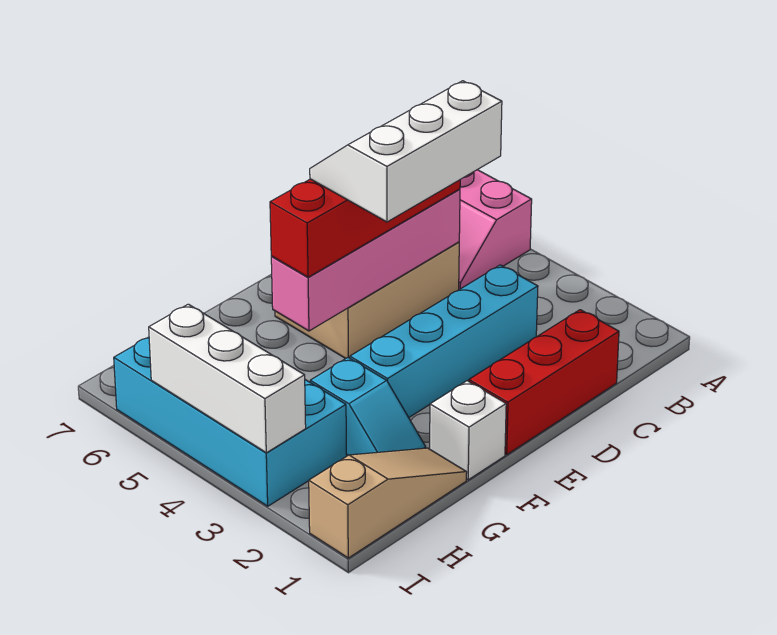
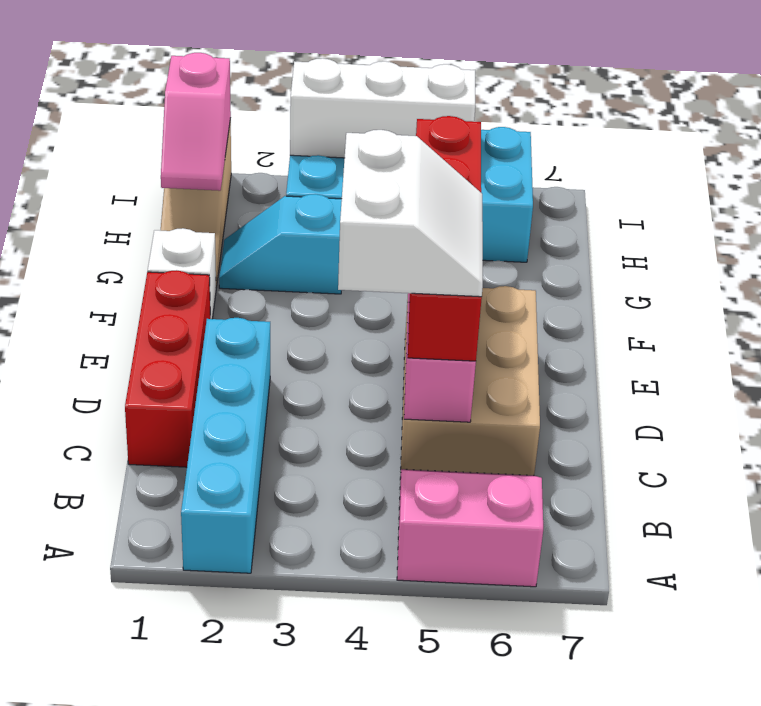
cyan brick C3:F3 level 1 -> cyan brick A2:D2 level 1
white slope C4:E5 level 4 top 4 -> white slope C4:D5 level 4 top 4
none -> pink slope H1:I1 level 2 top I

